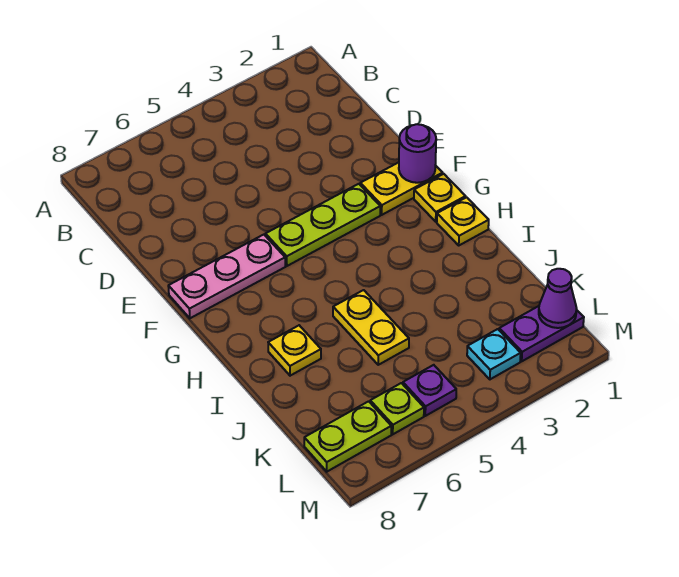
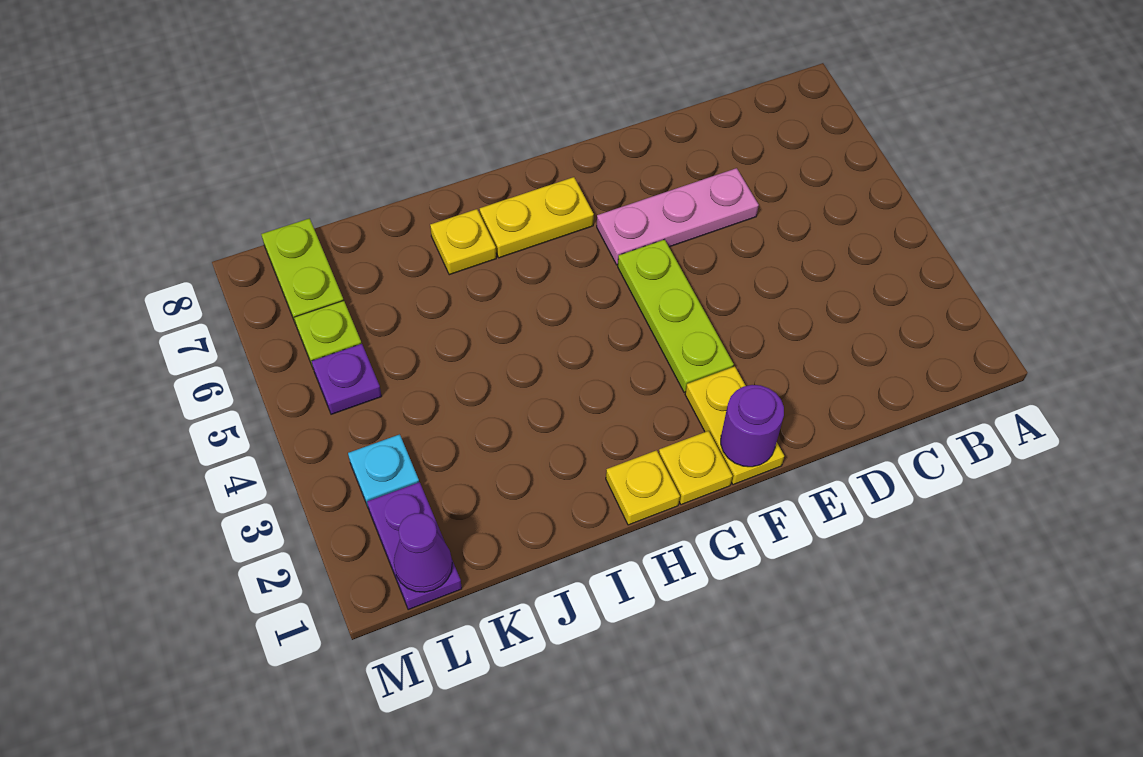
pink plate F6:F8 level 1 -> pink plate D6:F6 level 1
yellow plate I5:J5 level 1 -> yellow plate G7:H7 level 1

